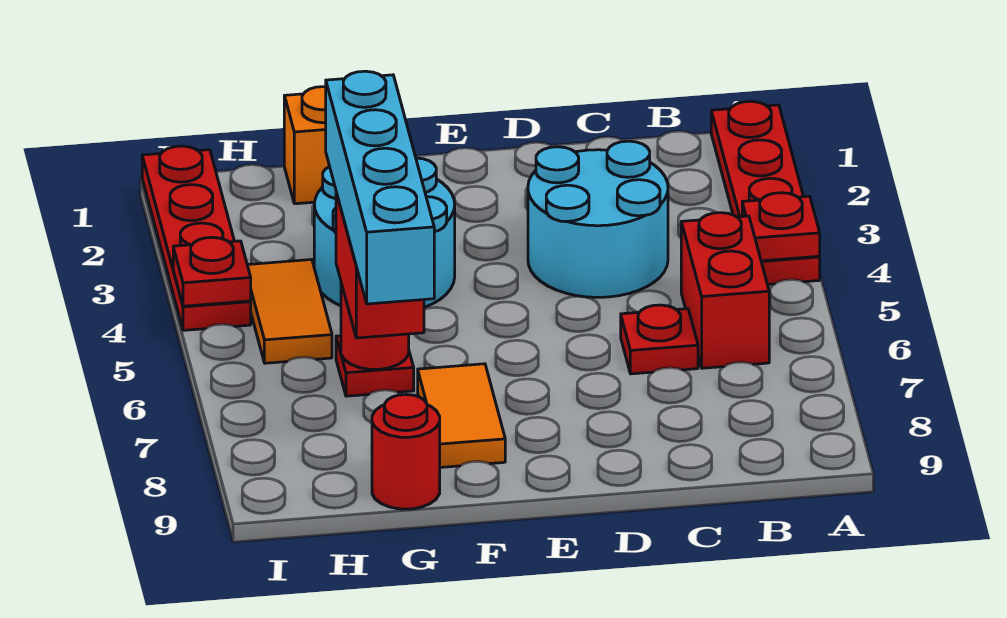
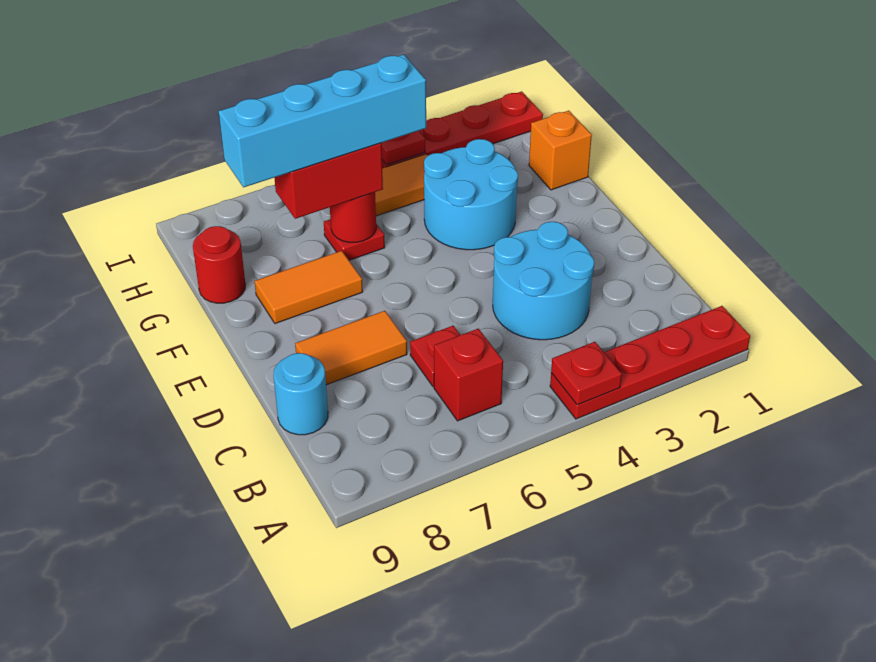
red brick B5:B6 level 1 -> red brick B6 level 1
none -> cyan round brick C9 level 1
none -> orange tile D7:D8 level 1

